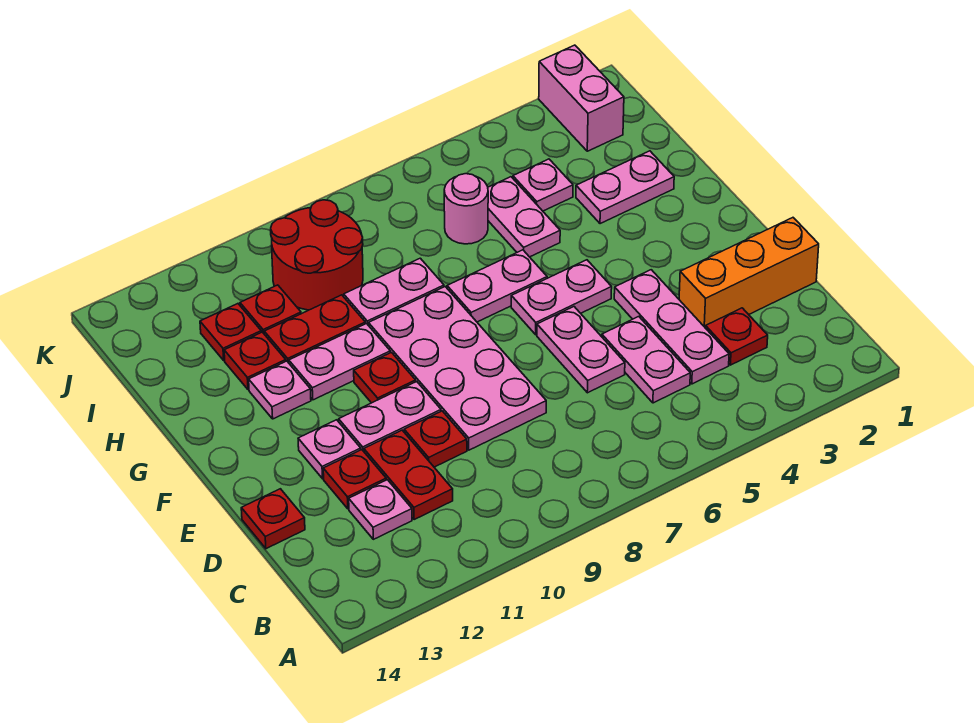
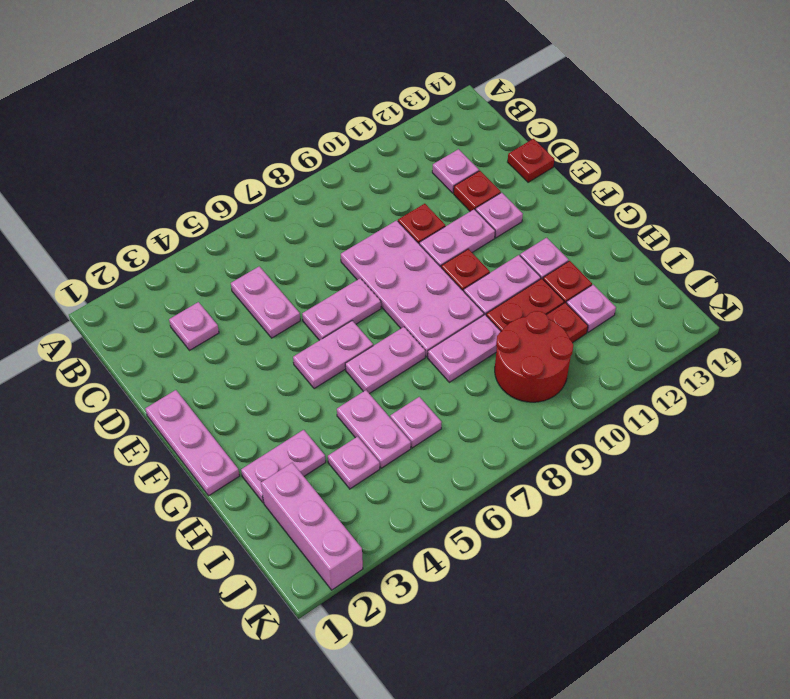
red plate C3 level 1 -> pink plate C3 level 1
pink plate C4:E4 level 1 -> pink plate E1:G1 level 1
red plate C11:D11 level 1 -> none
orange brick D1:D3 level 1 -> none
pink plate D6:E6 level 1 -> pink plate E6:E7 level 1
pink round brick I6 level 1 -> pink plate I6 level 1
red plate I12 level 1 -> pink plate I12 level 1
pink brick J2:K2 level 1 -> pink brick I2:K2 level 1

